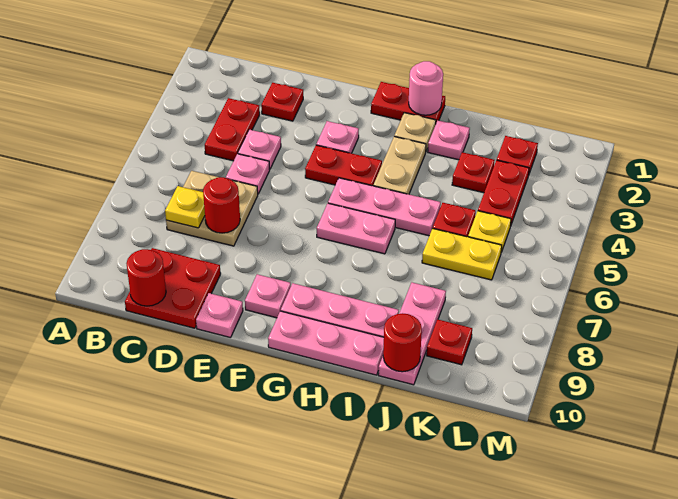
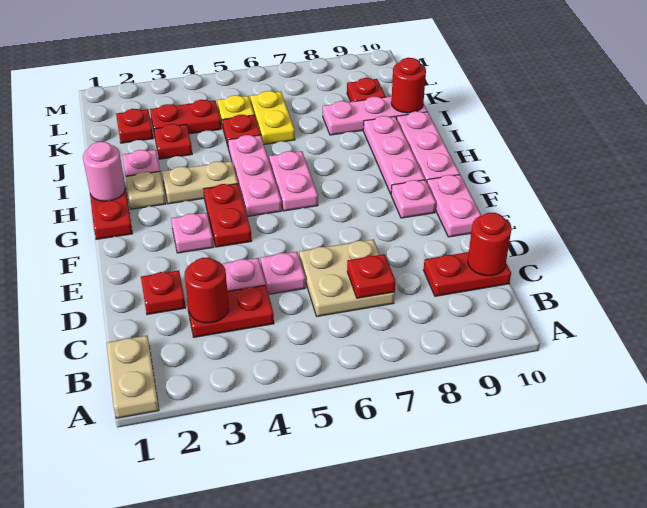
none -> tan plate A1:B1 level 1
yellow plate C7 level 2 -> red plate C7 level 2
red plate C9:D10 level 1 -> red plate C9:C10 level 1
red round brick D7 level 2 -> red round brick C3 level 2
pink plate E10 level 1 -> pink plate E10:F10 level 1

